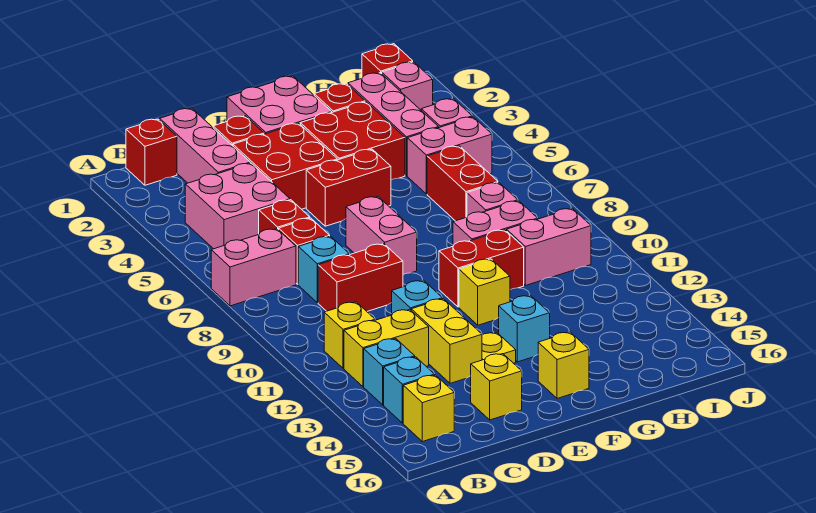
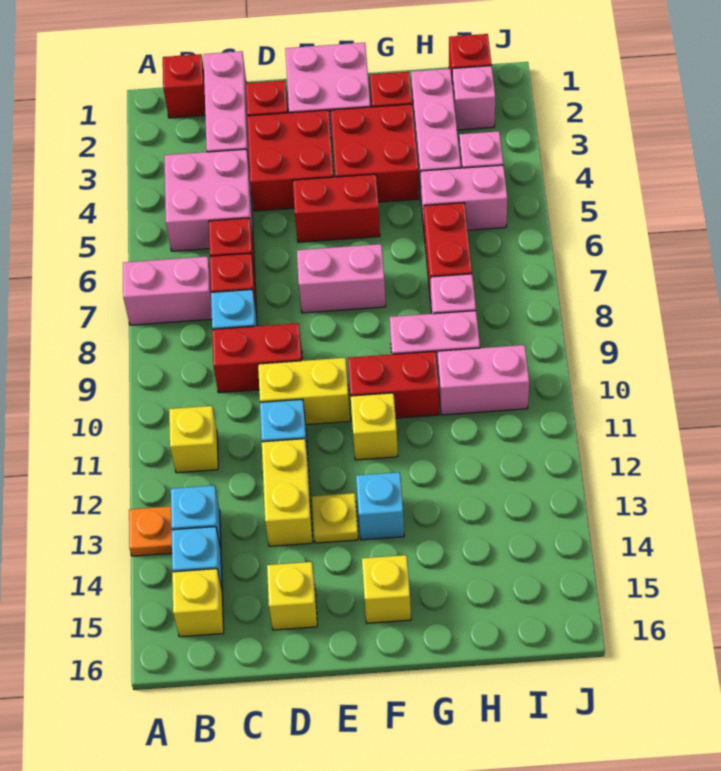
none -> orange plate A13 level 1
yellow brick B12:C12 level 1 -> yellow brick D10:E10 level 1
pink brick E7:E8 level 1 -> pink brick E7:F7 level 1

